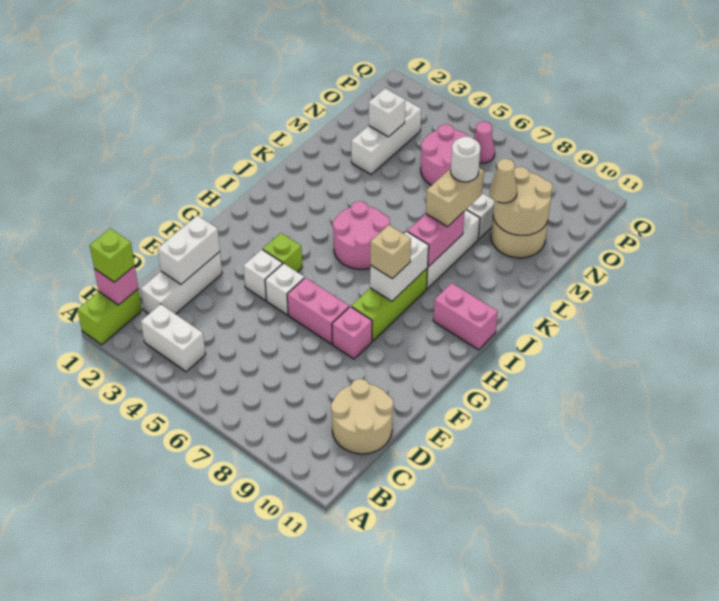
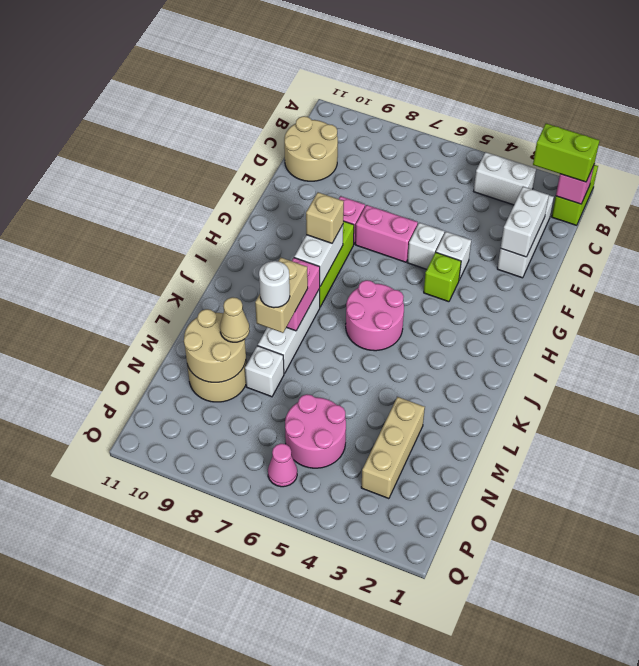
lime brick B1 level 3 -> lime brick B1:B2 level 3
pink brick I10:I11 level 1 -> none
white brick M3:O3 level 1 -> tan brick M3:O3 level 1
white brick N3 level 2 -> none

